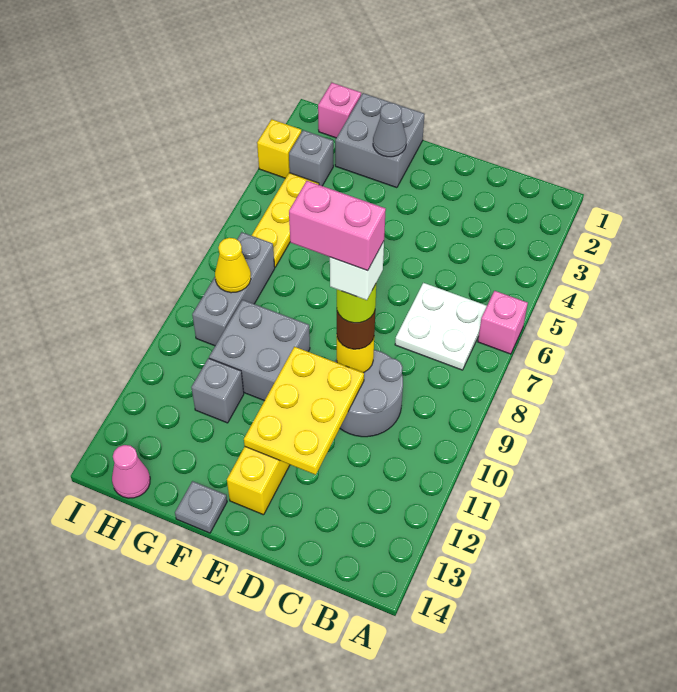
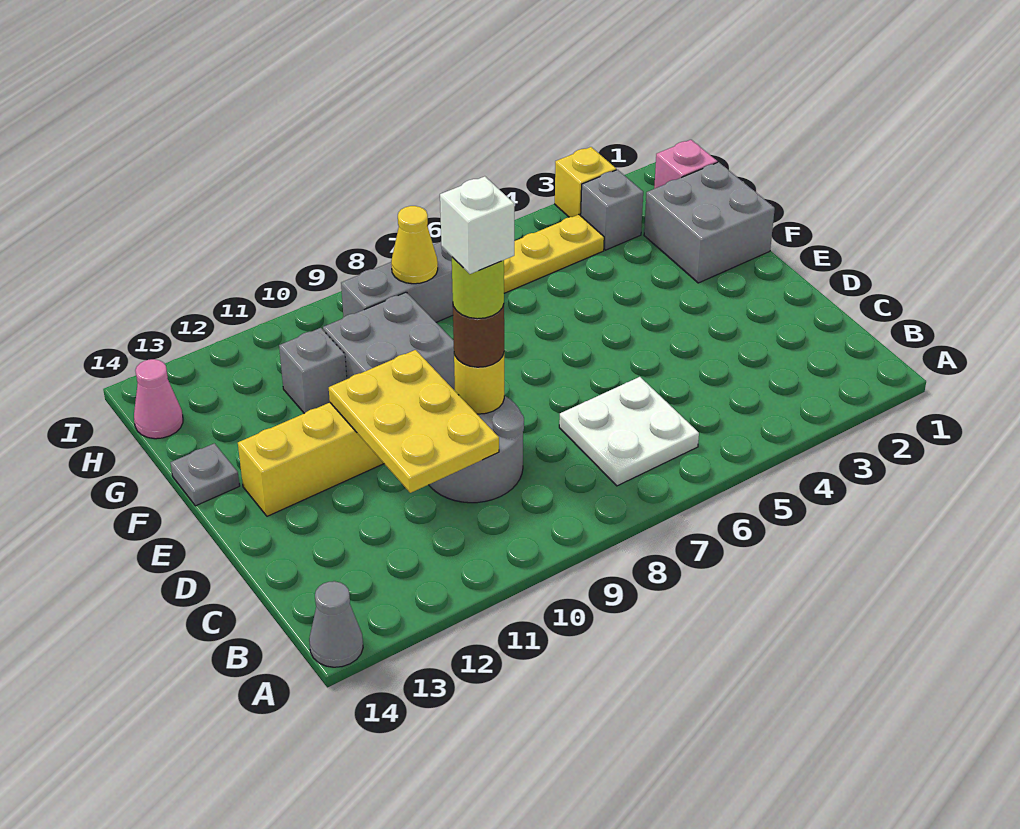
pink brick A6 level 1 -> none
pink brick D9:E9 level 6 -> none
yellow plate D10:E12 level 2 -> yellow plate C10:E11 level 2
grey cone F2 level 2 -> grey cone A14 level 1

